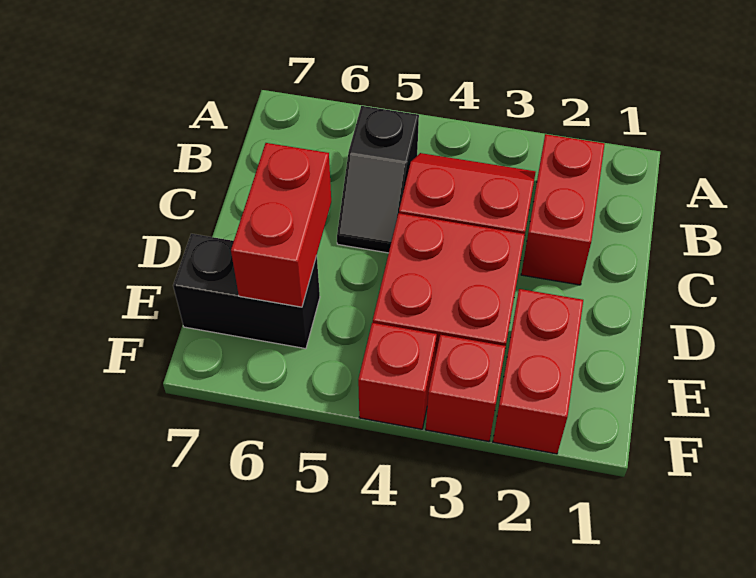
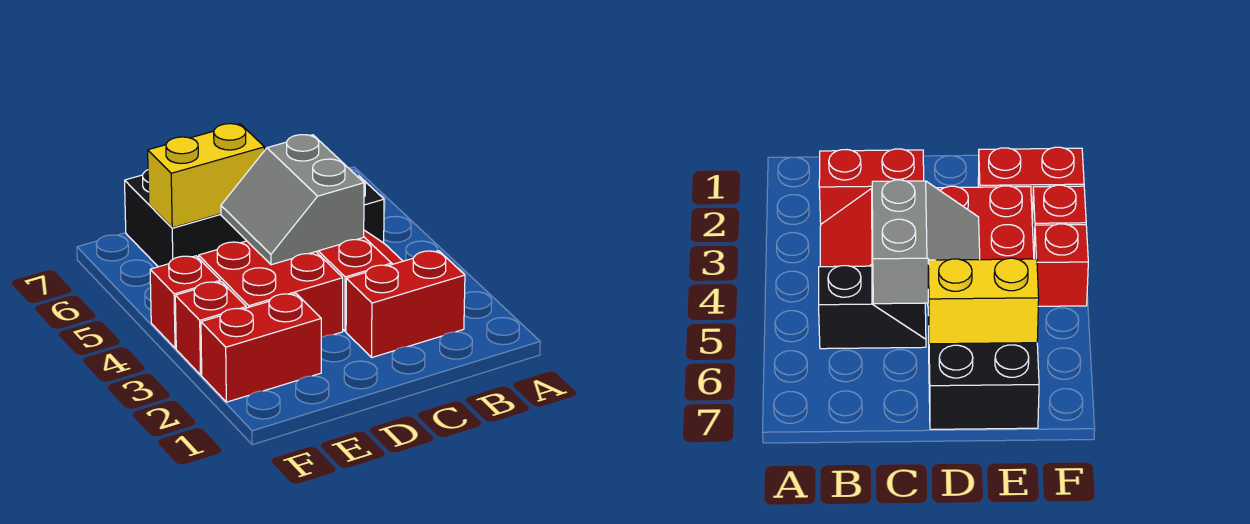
none -> grey slope C4:D5 level 2 top C
red brick D6:E6 level 2 -> yellow brick D6:E6 level 2
black brick E6:E7 level 1 -> black brick D6:E7 level 1

